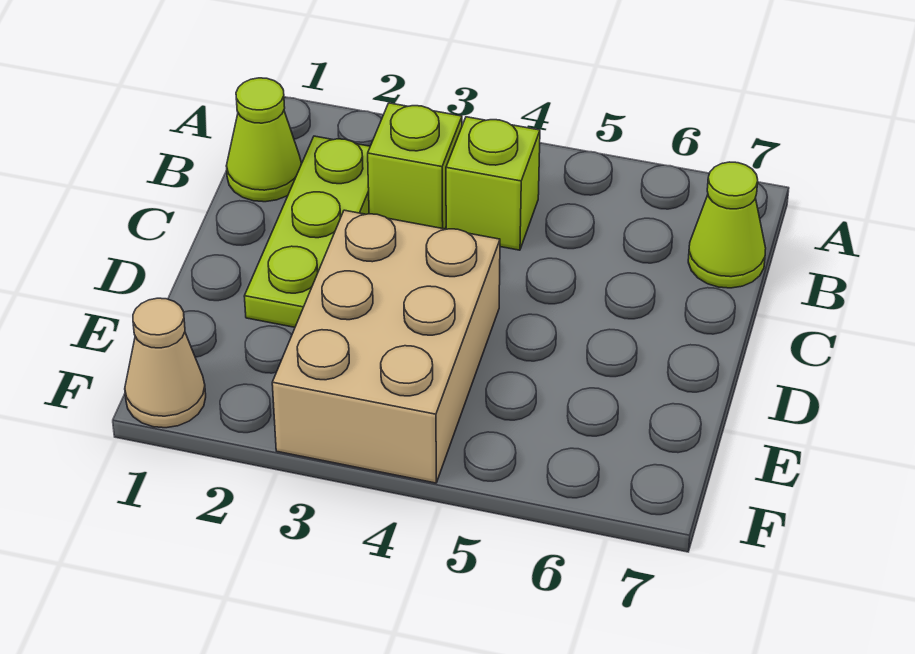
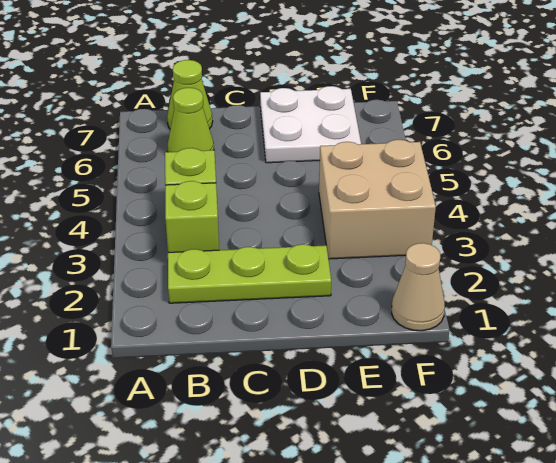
lime cone B1 level 1 -> lime cone B6 level 1
tan brick D3:F4 level 1 -> tan brick E3:F4 level 1
none -> white plate D6:E7 level 1

